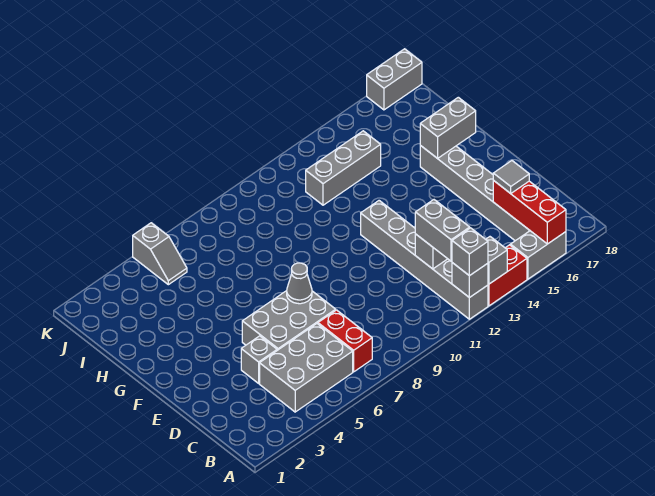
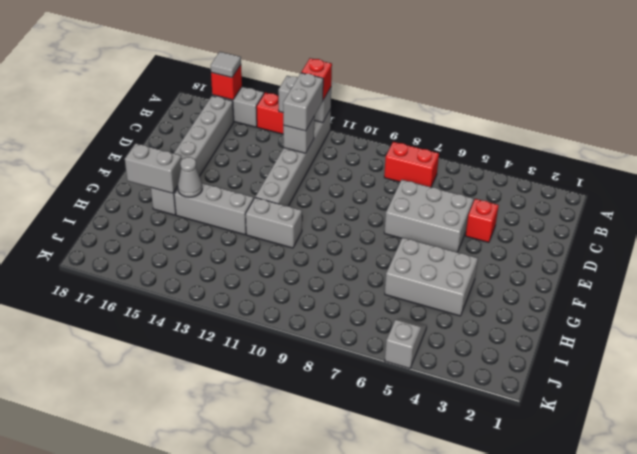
grey brick A12 level 3 -> red brick A12 level 3
red brick A16:C16 level 2 -> red brick A16 level 2
grey brick B4:C6 level 1 -> grey brick G4:H6 level 1
red brick B7:C7 level 1 -> red brick B7:B8 level 1
grey tile C16 level 3 -> grey tile A16 level 3
grey brick D4 level 1 -> red brick D4 level 1
grey cone E7 level 2 -> grey cone G15 level 2
grey brick I12:I14 level 1 -> grey brick G13:G15 level 1
grey brick K17:K18 level 1 -> grey brick G11:G12 level 1

